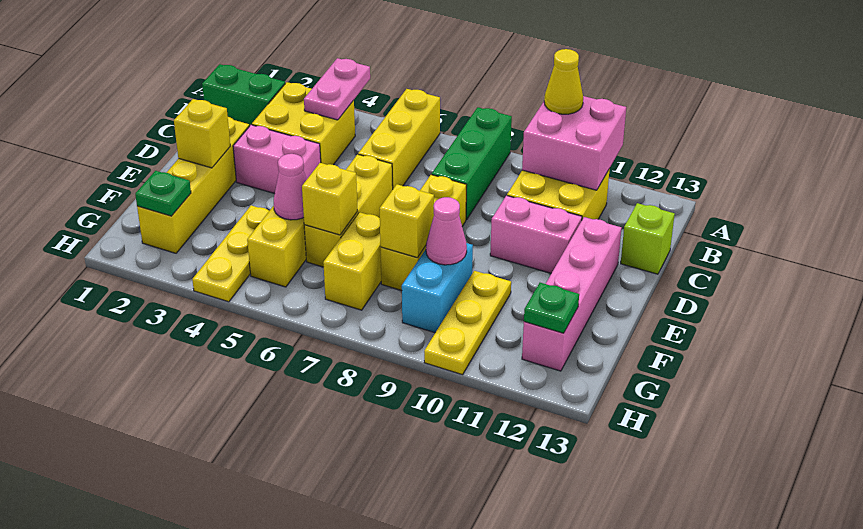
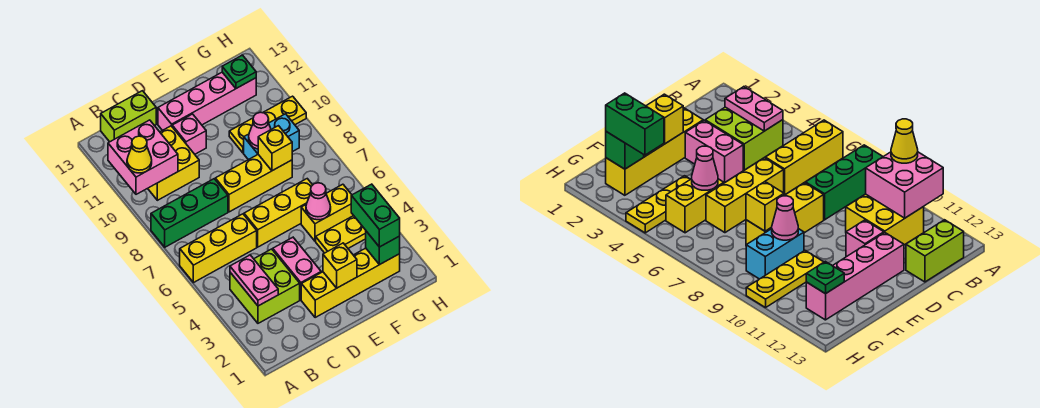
pink plate A4:B4 level 2 -> pink plate B3:B4 level 2
green brick B1:B2 level 1 -> green brick G2:G3 level 3
yellow brick B3:C4 level 1 -> lime brick B3:C4 level 1
lime brick C13 level 1 -> lime brick B13:C13 level 1
pink brick D10:D11 level 1 -> pink brick D11 level 1
yellow brick F6 level 2 -> none
yellow brick F7:G7 level 1 -> none
green plate G2 level 2 -> green brick G2 level 2

